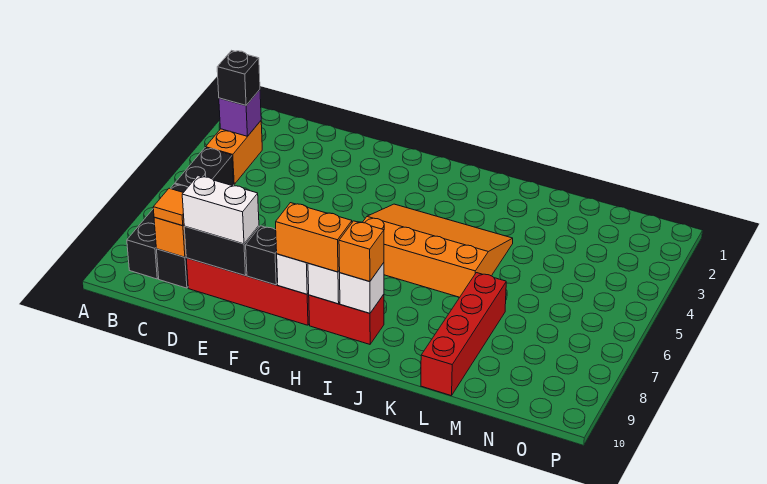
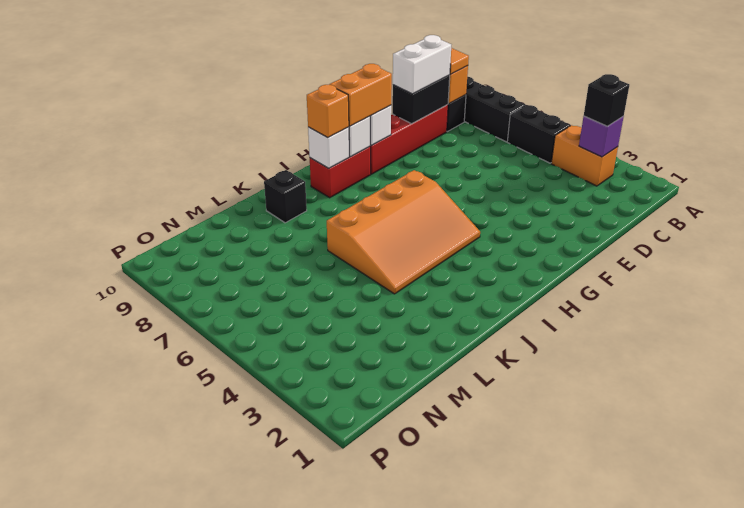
black brick F9 level 2 -> black brick K9 level 1
red brick L7:L10 level 1 -> none

